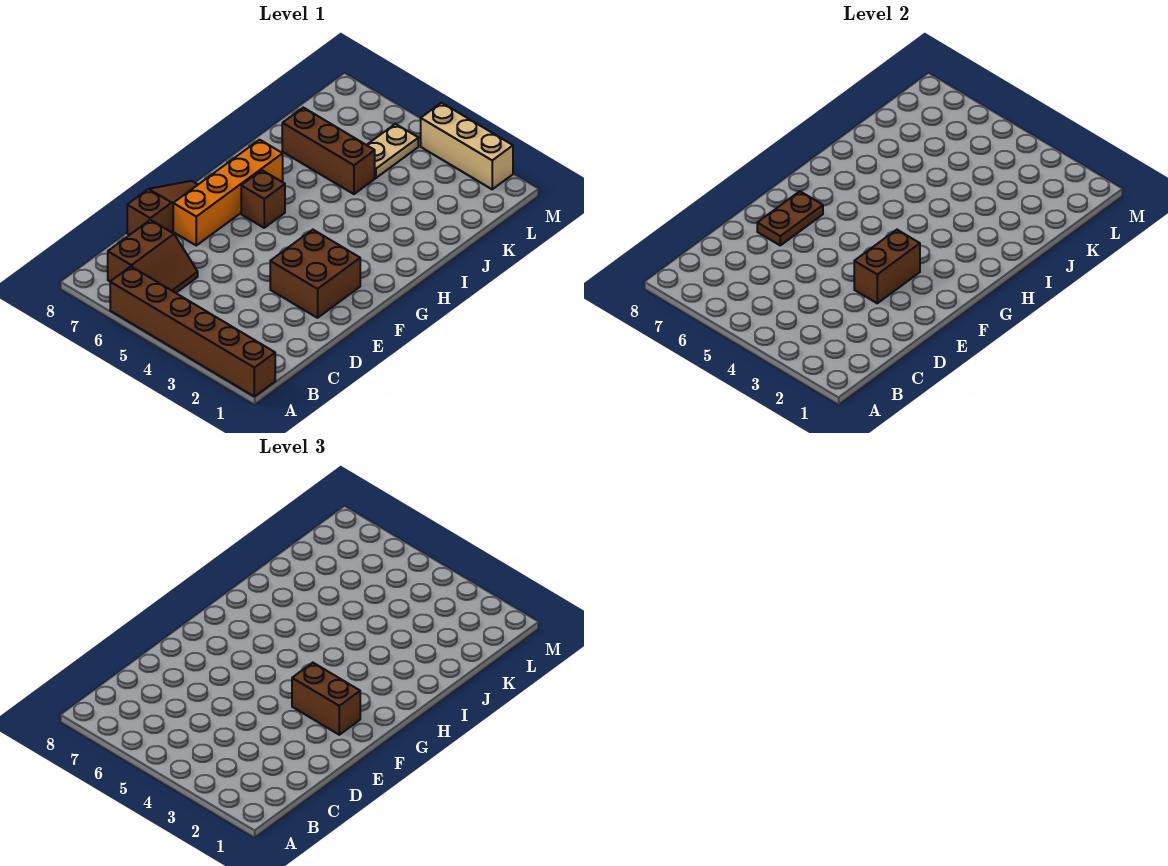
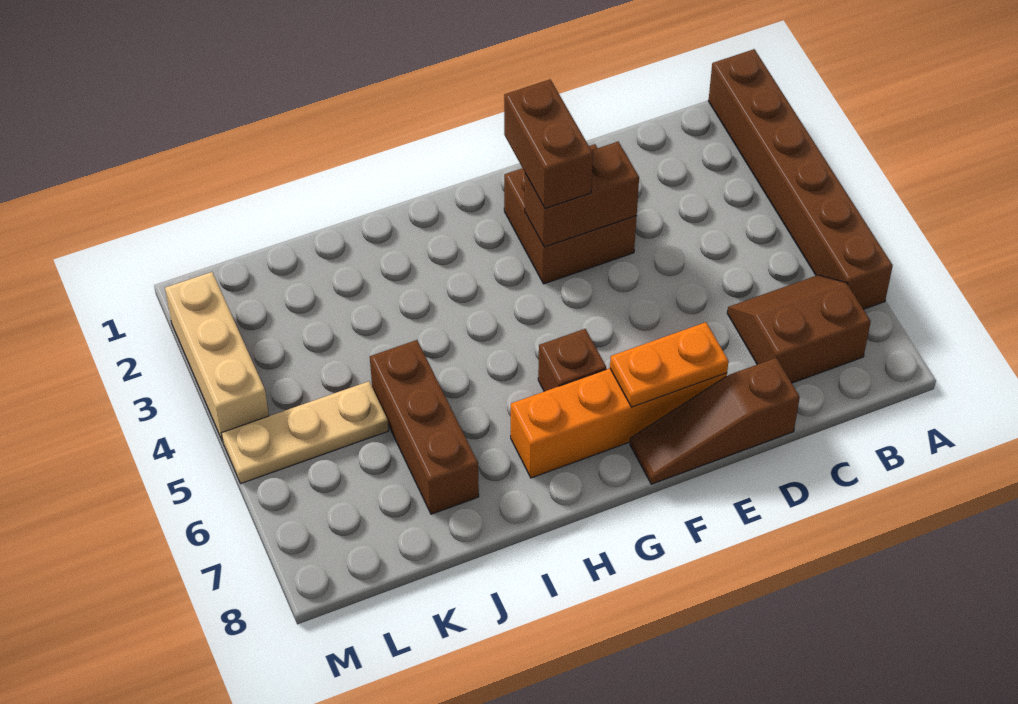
brown plate E7:F7 level 2 -> orange plate E7:F7 level 2
tan plate K5:L5 level 1 -> tan plate K5:M5 level 1

